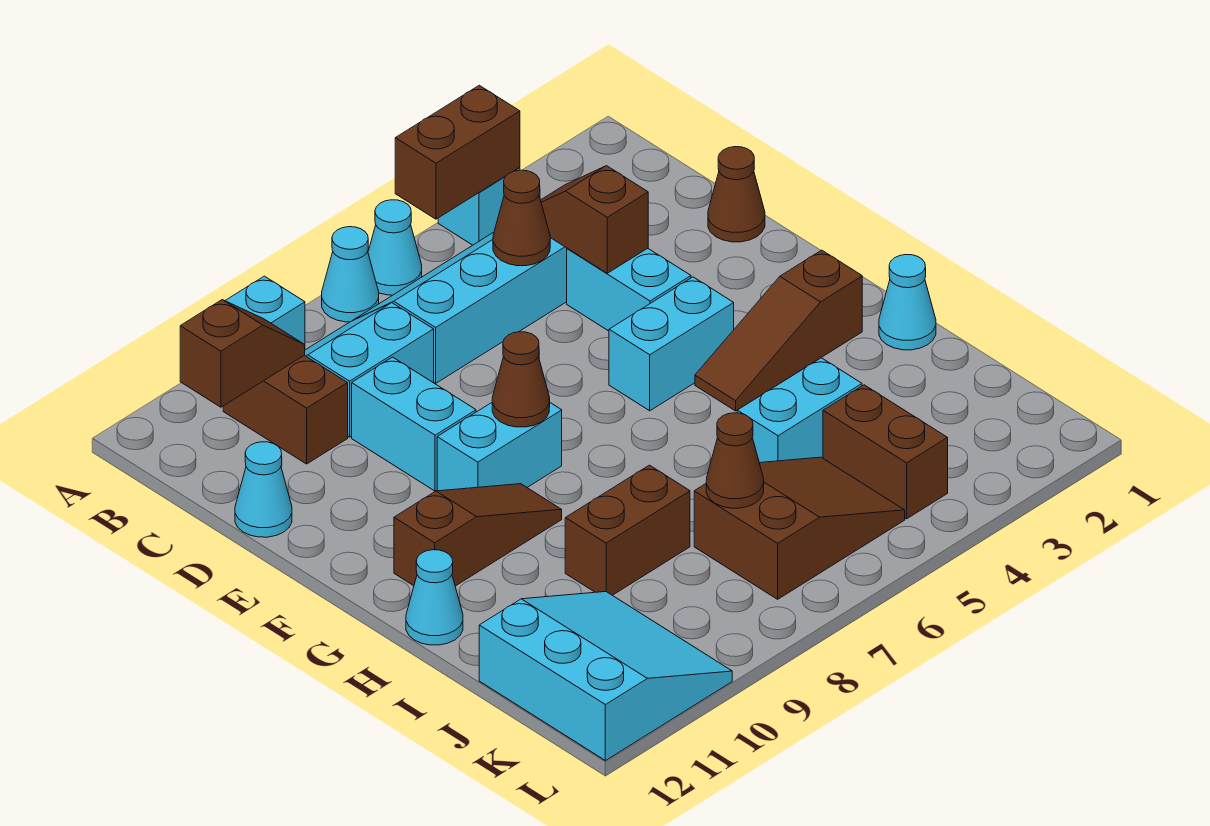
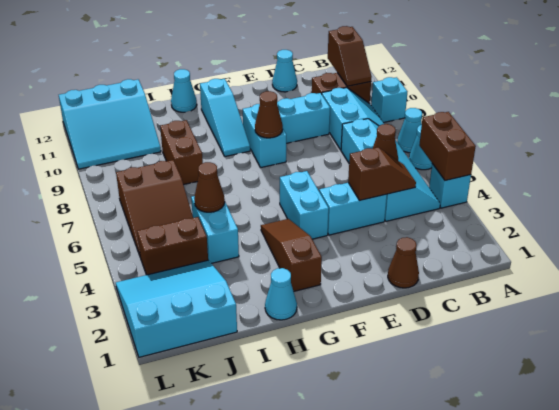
brown slope G9:G11 level 1 top 11 -> cyan slope G9:G11 level 1 top 11
none -> cyan slope J1:L3 level 1 top 1
brown cone J7 level 2 -> brown cone I5 level 2

